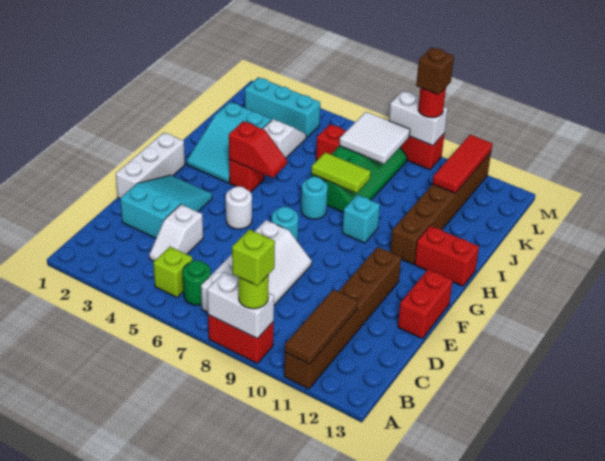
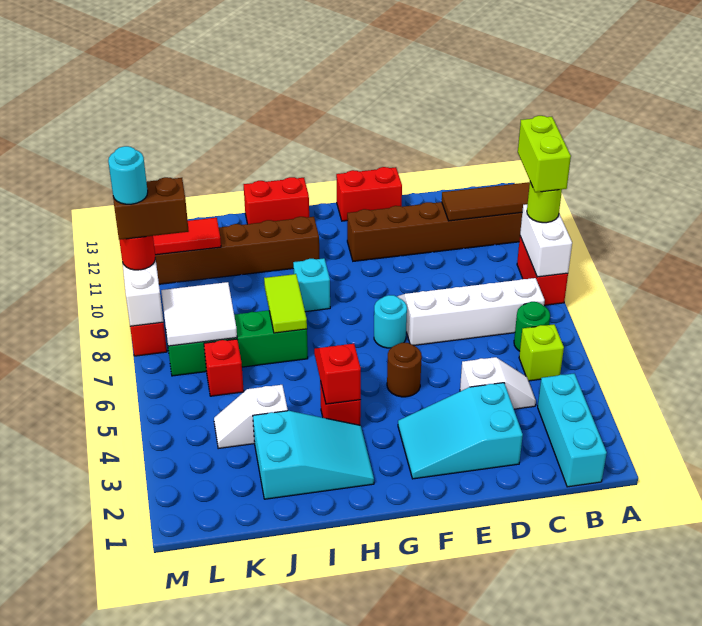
lime brick A9 level 4 -> lime brick A9:A10 level 4
white brick E1:G1 level 1 -> none
white round brick F5 level 1 -> brown round brick F5 level 1
cyan round brick H7 level 1 -> cyan round brick M9 level 5
red brick H12:H13 level 1 -> red brick H13:I13 level 1
cyan brick L2:L4 level 1 -> cyan brick B1:B3 level 1
brown brick M9 level 4 -> brown brick L9:M9 level 4

